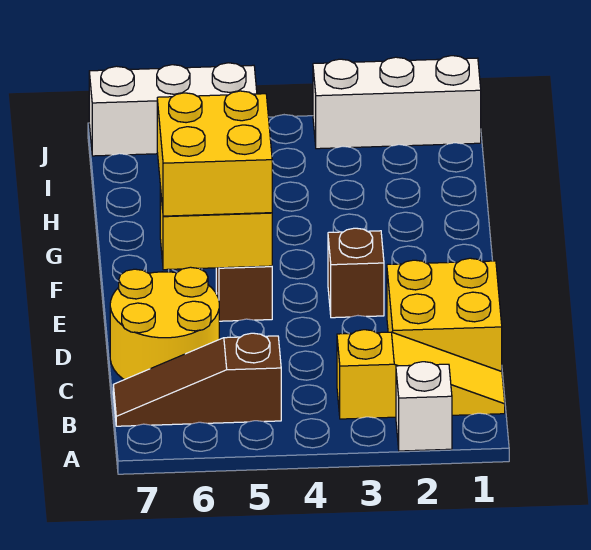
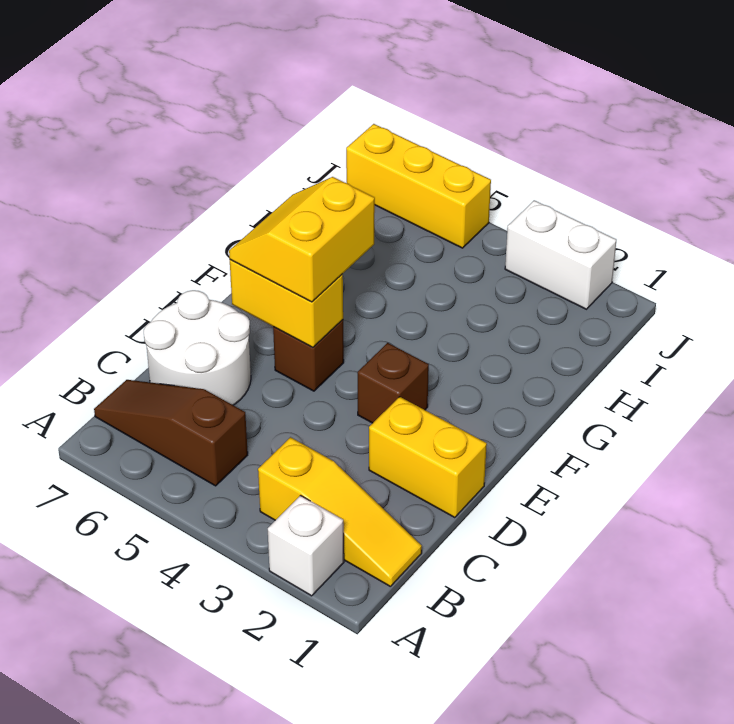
yellow brick C1:D2 level 1 -> yellow brick D1:D2 level 1
yellow round brick C6:D7 level 1 -> white round brick C6:D7 level 1
yellow brick E5:F6 level 3 -> yellow slope E5:F6 level 3 top 5
white brick J1:J3 level 1 -> white brick J2:J3 level 1
white brick J5:J7 level 1 -> yellow brick J5:J7 level 1

